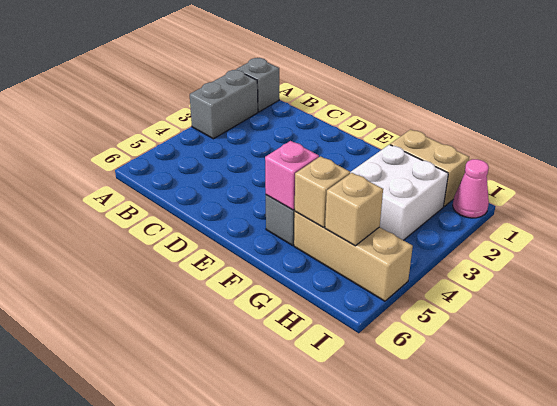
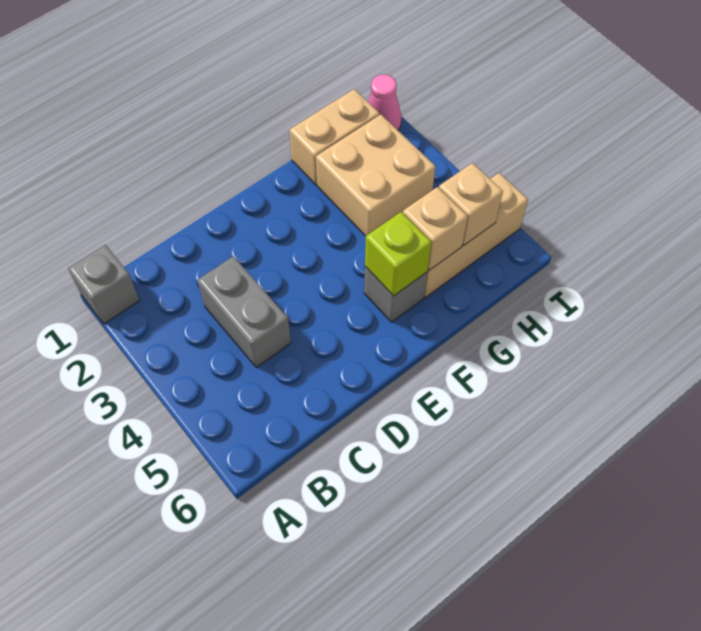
grey brick A2:A3 level 1 -> grey brick C3:C4 level 1
pink brick F5 level 2 -> lime brick F5 level 2
white brick G2:H3 level 1 -> tan brick G2:H3 level 1

